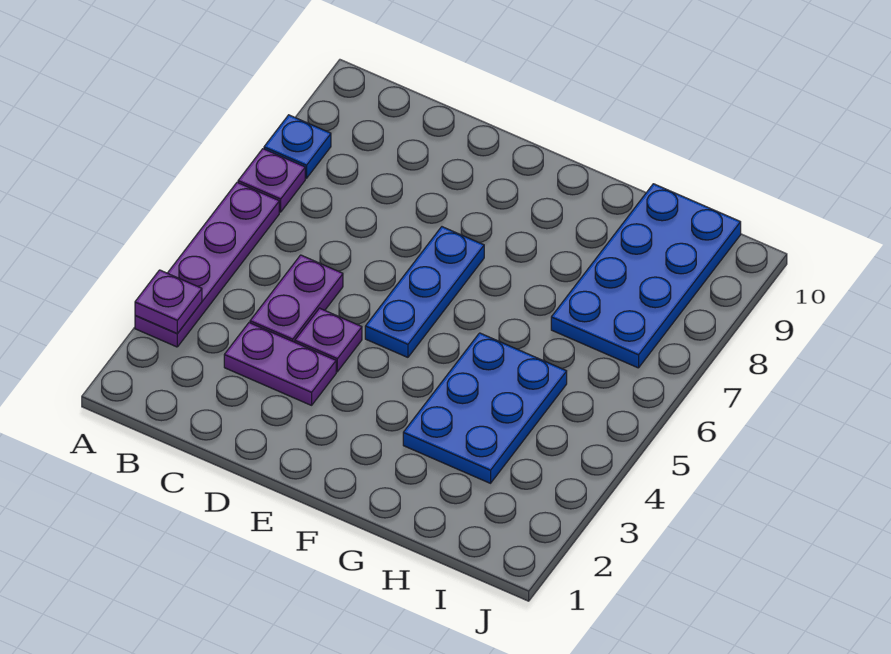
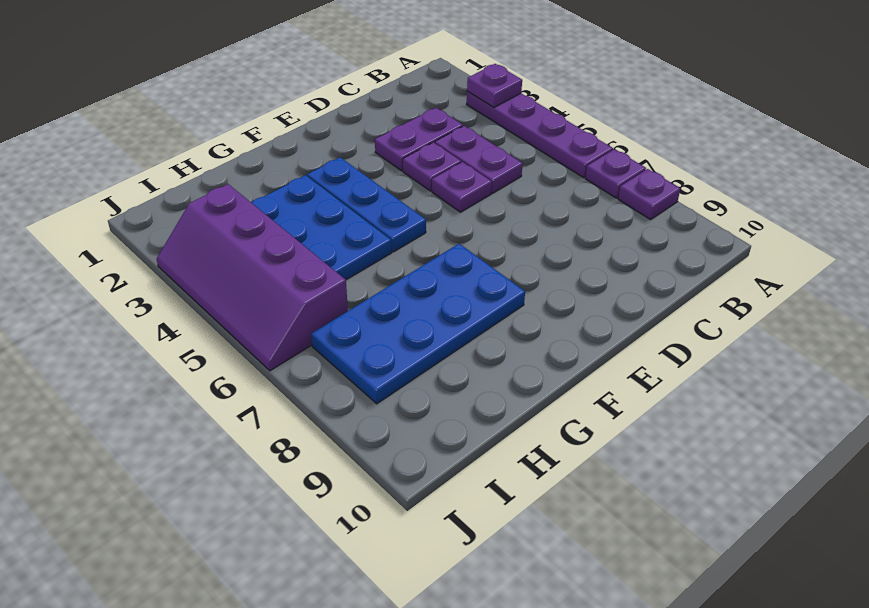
blue plate A8 level 1 -> purple plate A8 level 1
none -> purple plate D5 level 1
blue plate E5:E7 level 1 -> blue plate F3:F5 level 1
blue plate H7:I10 level 1 -> blue plate F7:I8 level 1
none -> purple slope I3:J6 level 1 top I

